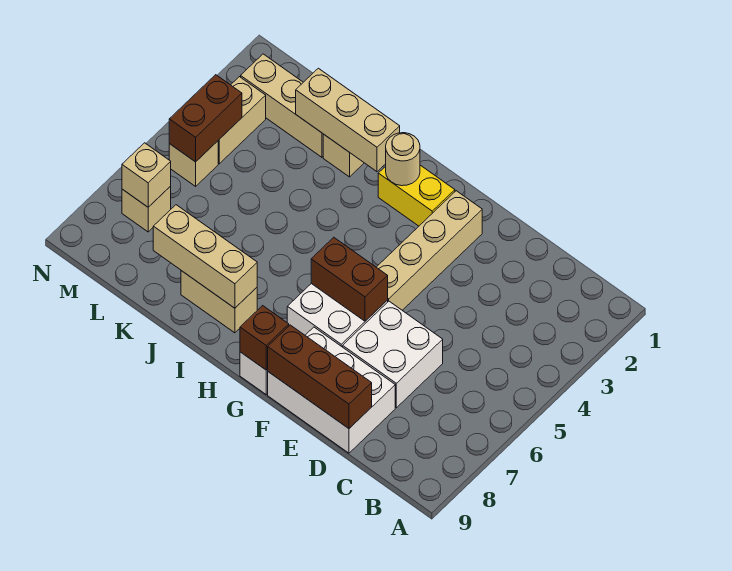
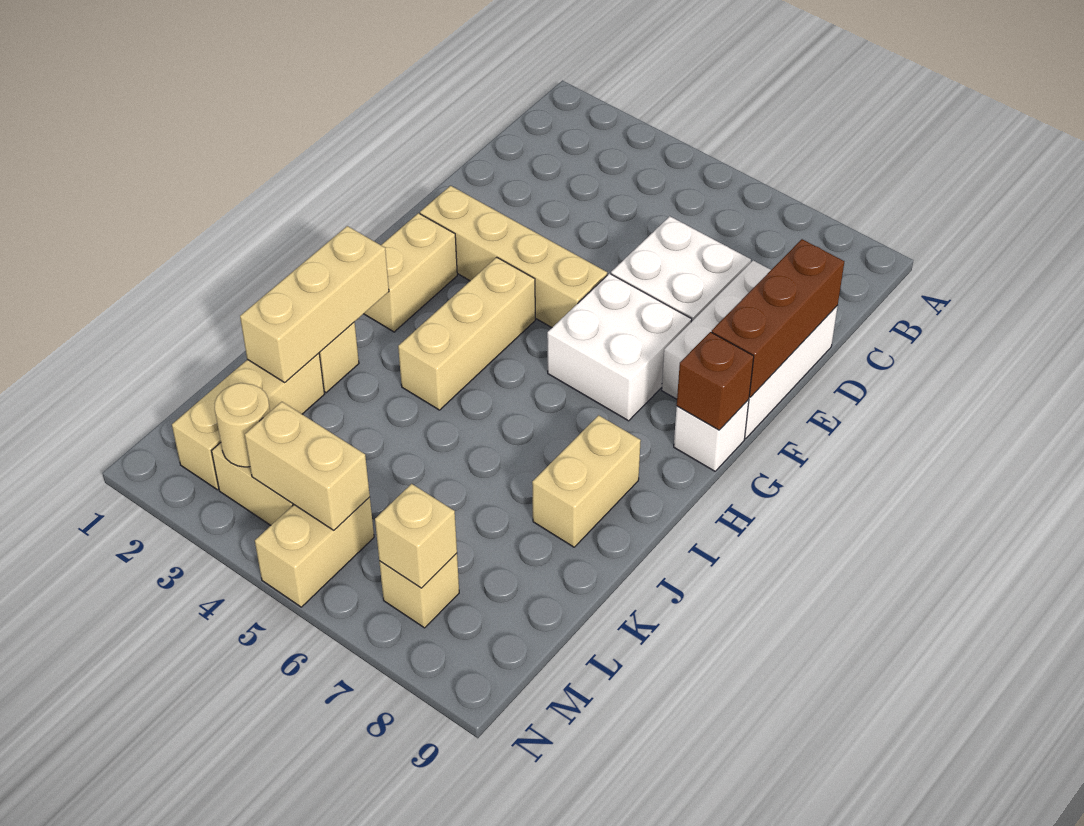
brown brick F6:G6 level 2 -> none
yellow brick G2:H2 level 1 -> tan brick G2:H2 level 1
tan round brick H2 level 2 -> tan round brick M3 level 2
tan brick I8:K8 level 2 -> tan brick G4:I4 level 1
brown brick M4:M5 level 2 -> tan brick M4:M5 level 2
tan brick M5 level 1 -> tan brick M5:N5 level 1

